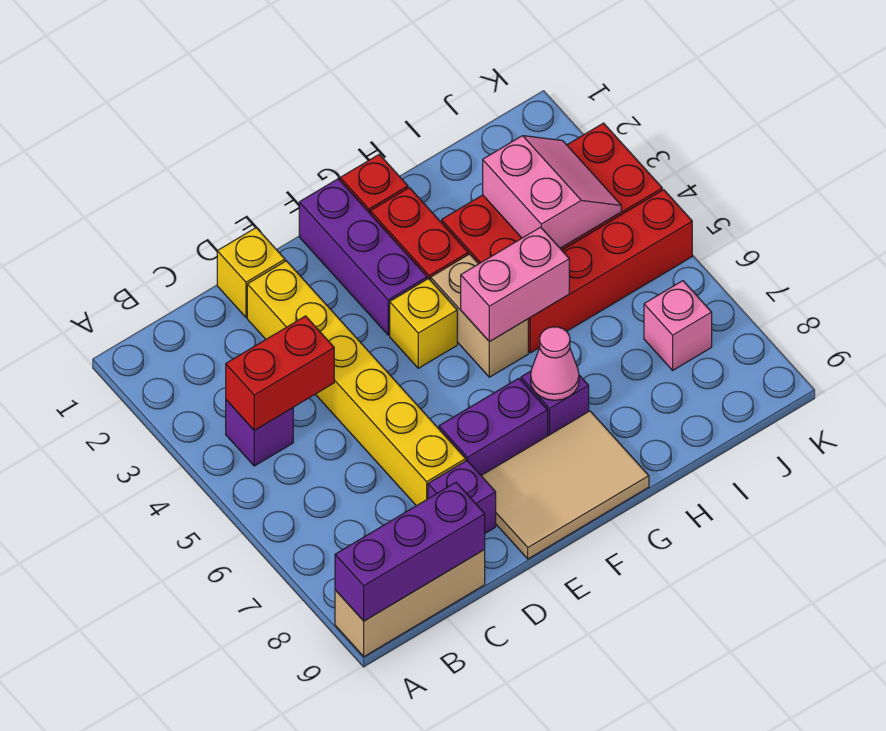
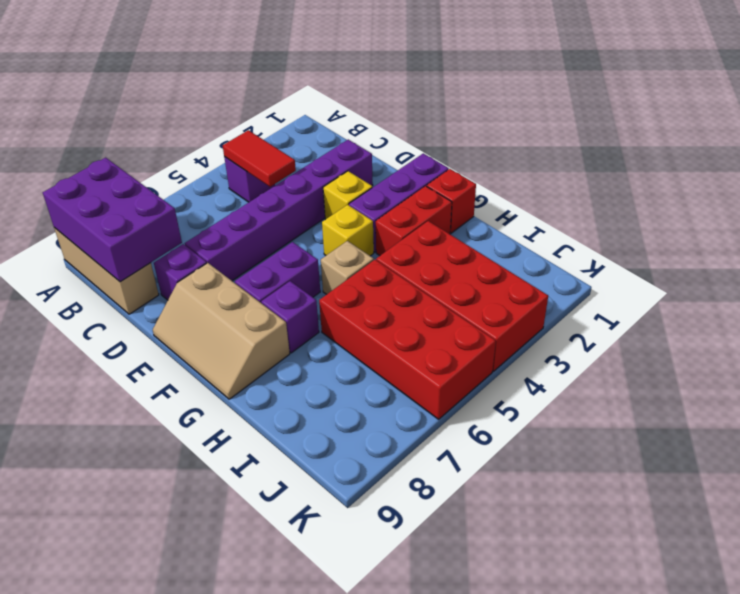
purple brick A9:C9 level 2 -> purple brick A8:C9 level 2
red brick B4:C4 level 2 -> red tile B4:C4 level 2
yellow brick D1 level 1 -> yellow brick E3 level 1
yellow brick D2:D7 level 1 -> purple brick D2:D7 level 1
purple brick E7:F7 level 1 -> purple brick F6:F7 level 1
tan tile E8:G9 level 1 -> tan slope E8:G9 level 1 top 8
tan brick G4:G5 level 1 -> tan brick G5 level 1
pink brick G5:H5 level 2 -> none
pink cone G7 level 2 -> none
red brick H5:K5 level 1 -> red brick H5:K6 level 1
pink slope I3:J4 level 2 top I -> none
pink brick J7 level 1 -> none

